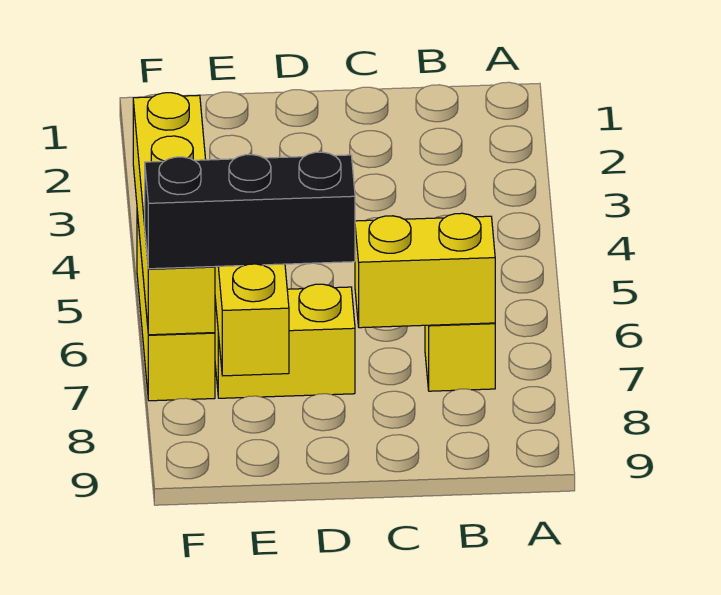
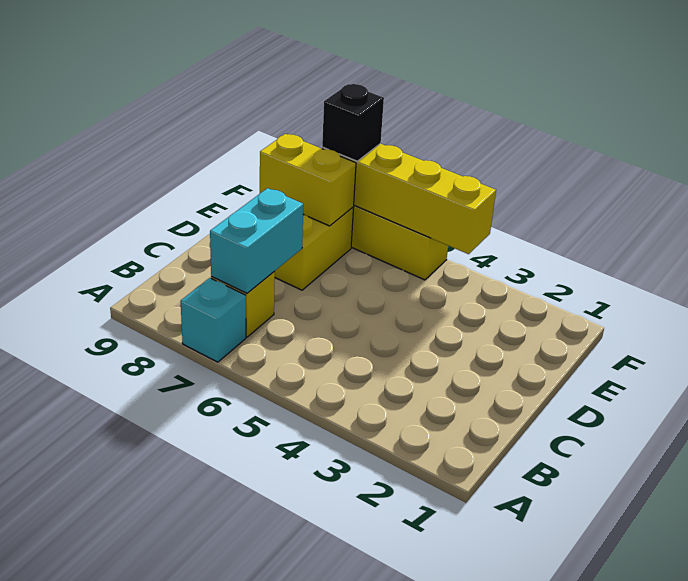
none -> cyan brick A7 level 1
yellow brick B7:C7 level 2 -> cyan brick B7:C7 level 2
black brick D7:F7 level 3 -> black brick F7 level 3

